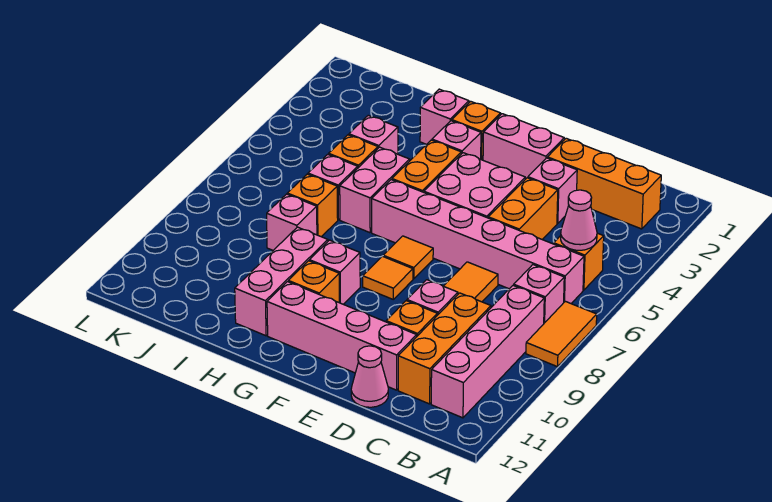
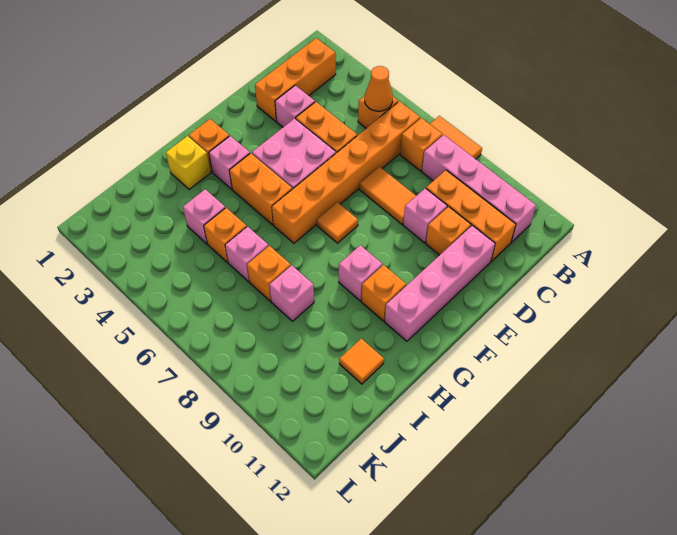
pink cone B5 level 2 -> orange cone B5 level 2
pink brick B6:G6 level 1 -> orange brick B6:G6 level 1
pink brick B7 level 1 -> orange brick B7 level 1
pink cone D12 level 1 -> none
pink brick E2:F2 level 1 -> none
orange tile F8 level 1 -> orange tile I11 level 1
pink brick H2 level 1 -> yellow brick H2 level 1
pink brick H5:H6 level 1 -> none
pink brick H9:H11 level 1 -> none

